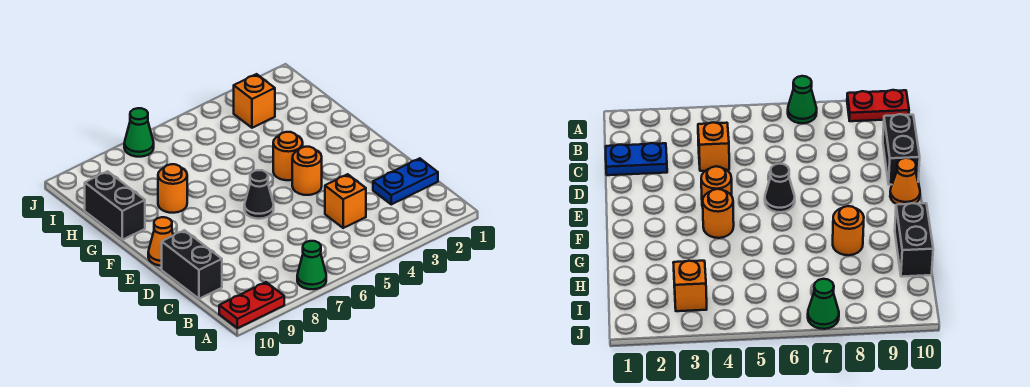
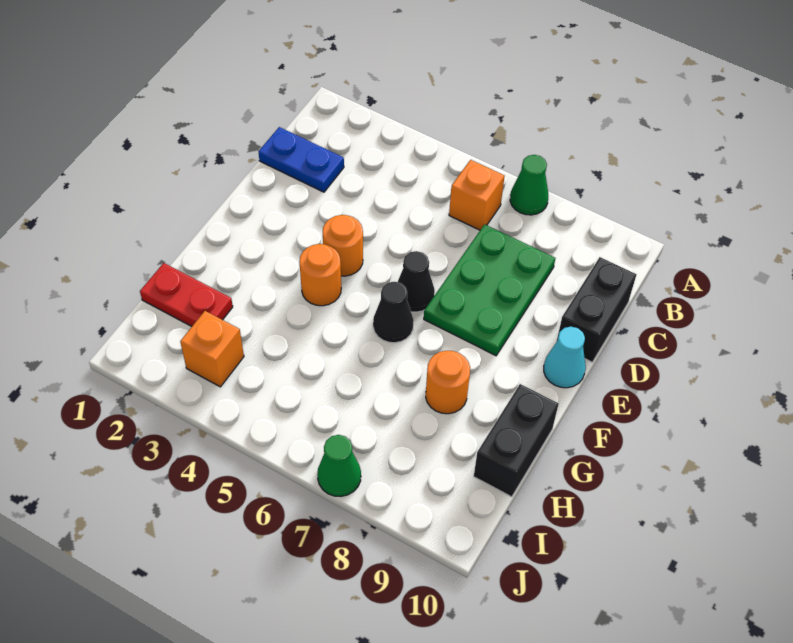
red plate A9:A10 level 1 -> red plate H1:H2 level 1
orange brick C4 level 1 -> orange brick B6 level 1
none -> green plate C7:E8 level 1
orange cone E10 level 1 -> cyan cone E10 level 1
none -> black cone F6 level 1

